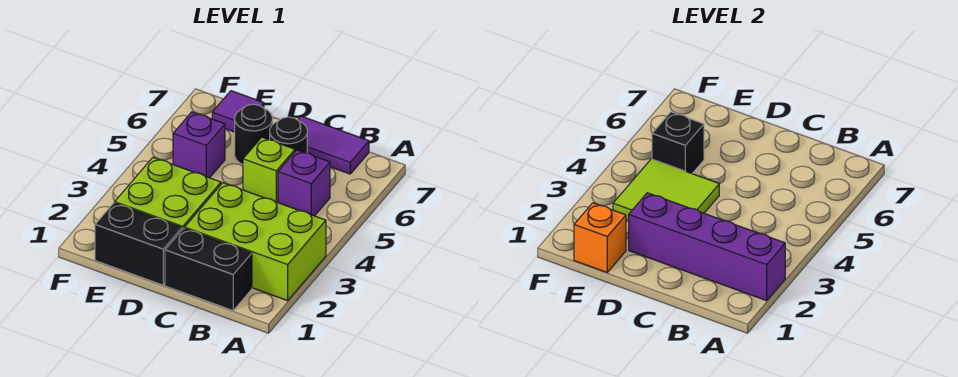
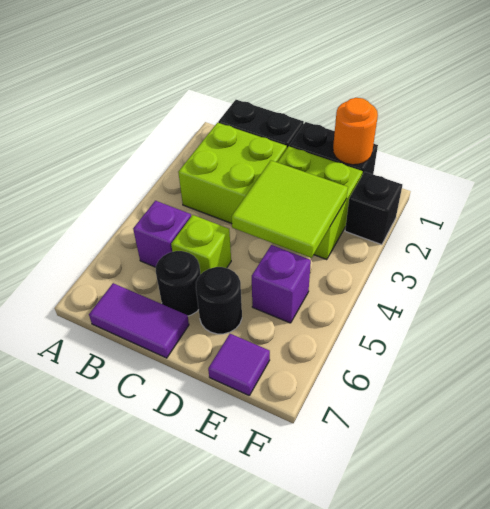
lime brick A2:C3 level 1 -> lime brick B2:C3 level 1
purple brick A2:D2 level 2 -> none
orange brick E1 level 2 -> orange round brick E1 level 2
black brick E5 level 2 -> black brick F2 level 1

